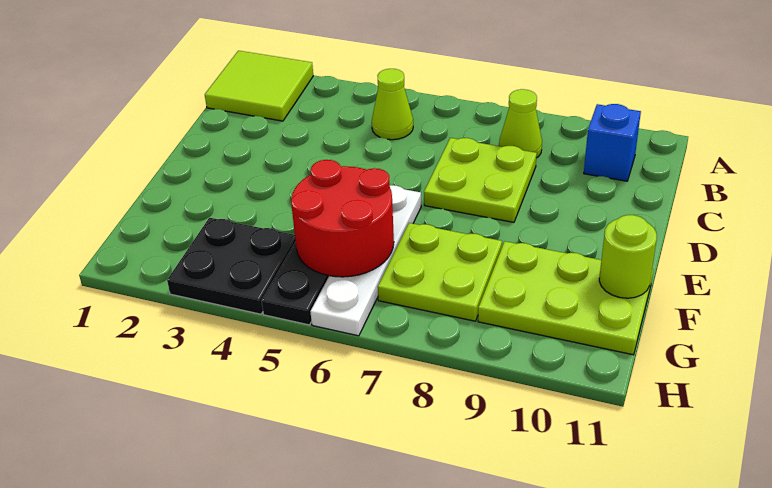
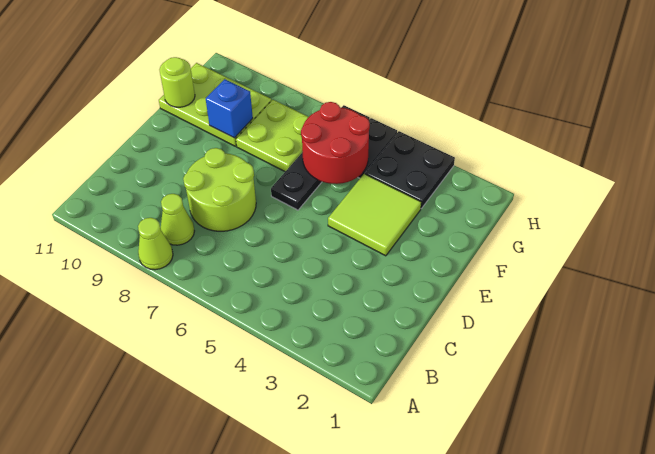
lime tile A1:B2 level 1 -> lime tile E3:F4 level 1
lime cone B5 level 1 -> lime cone A8 level 1
blue brick B10 level 1 -> blue brick F9 level 2
lime plate C7:D8 level 1 -> lime round brick C7:D8 level 1
white plate E6:H6 level 1 -> black plate E6:H6 level 1

